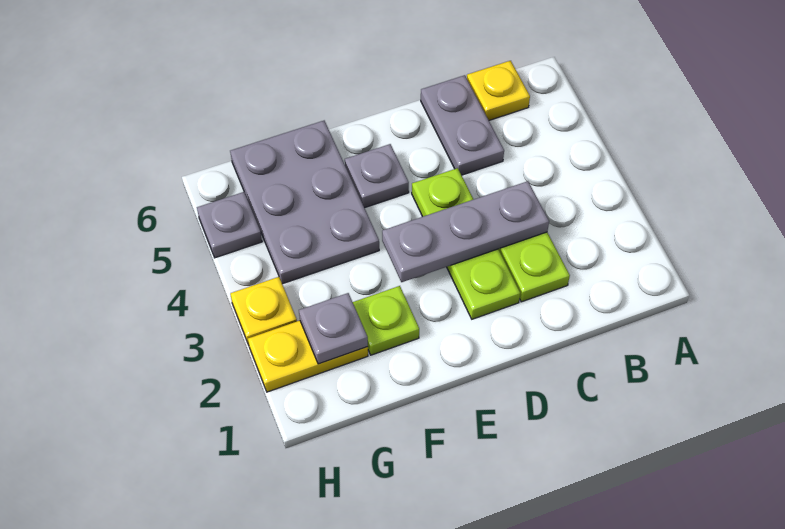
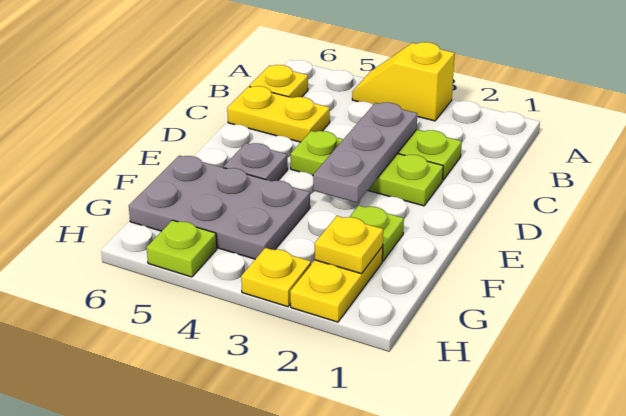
none -> yellow slope A3:A4 level 1 top 3
grey plate C5:C6 level 1 -> yellow plate C5:C6 level 1
grey plate G2 level 2 -> yellow plate G2 level 2
grey plate H5 level 1 -> lime plate H5 level 1

